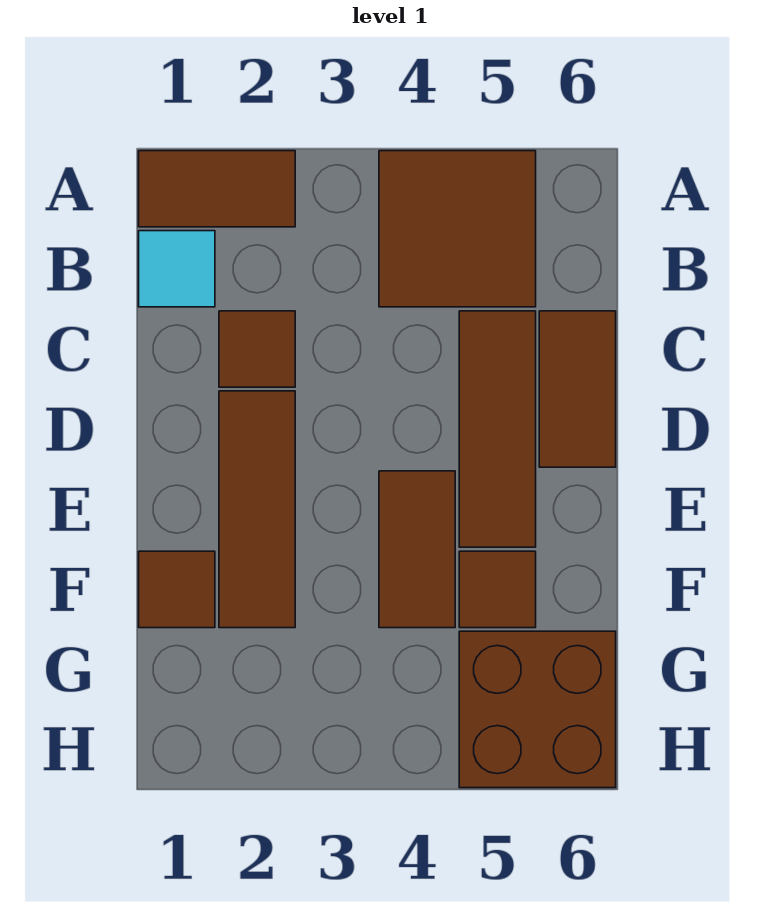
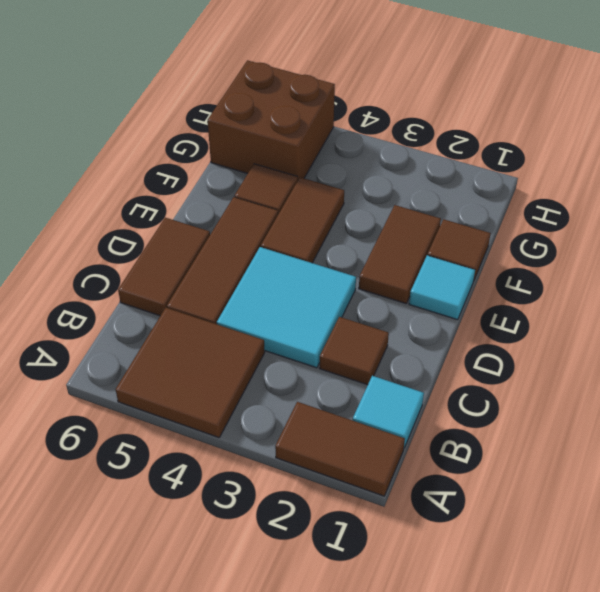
none -> cyan tile C3:D4 level 1
brown tile D2:F2 level 1 -> brown tile E2:F2 level 1
none -> cyan tile E1 level 1

